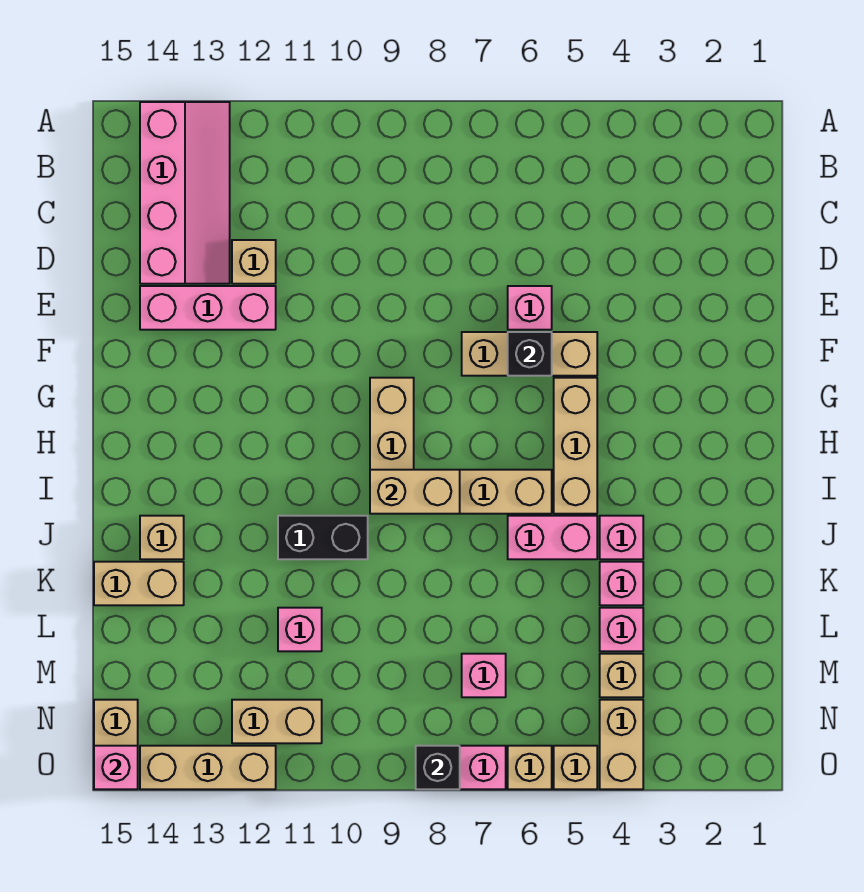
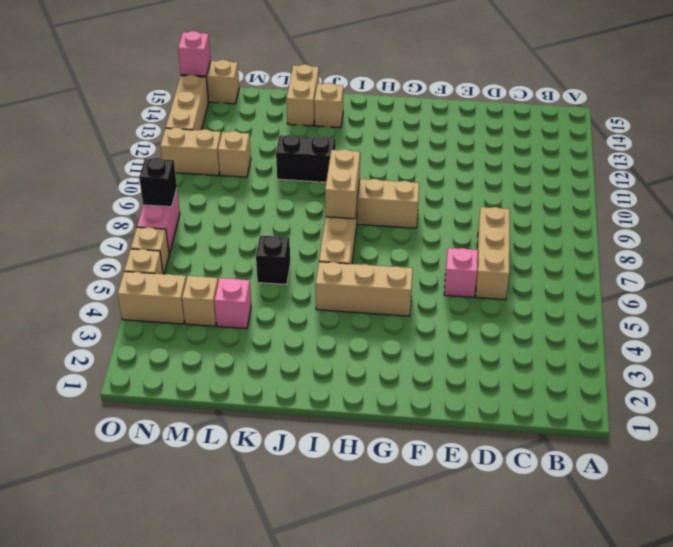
pink slope A13:D14 level 1 top 14 -> none
tan brick D12 level 1 -> tan brick M11 level 1
pink brick E12:E14 level 1 -> none
tan brick F5:F7 level 1 -> tan brick D6:D8 level 1
black brick F6 level 2 -> black brick K6 level 1
pink brick J4 level 1 -> none
pink brick J5:J6 level 1 -> none
black brick J10:J11 level 1 -> black brick J11:K11 level 1
pink brick K4 level 1 -> none
pink brick L11 level 1 -> none
pink brick M7 level 1 -> none
tan brick N11:N12 level 1 -> tan brick N11:O11 level 1

